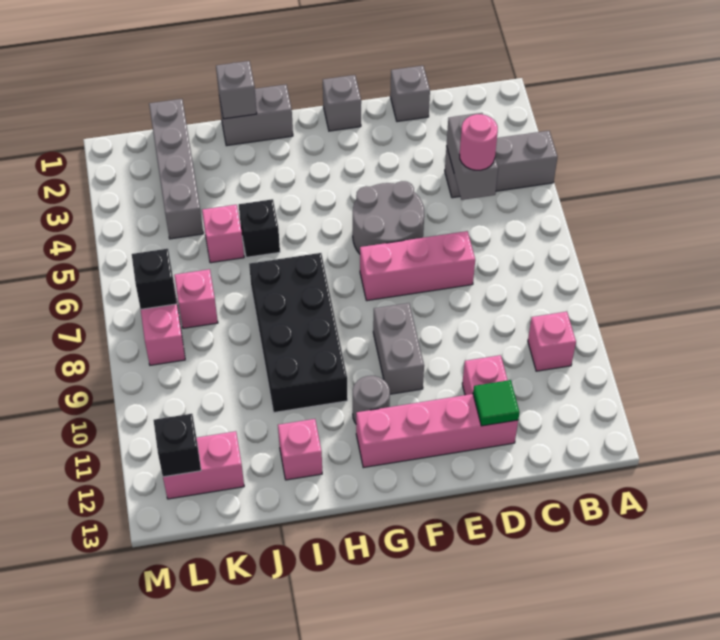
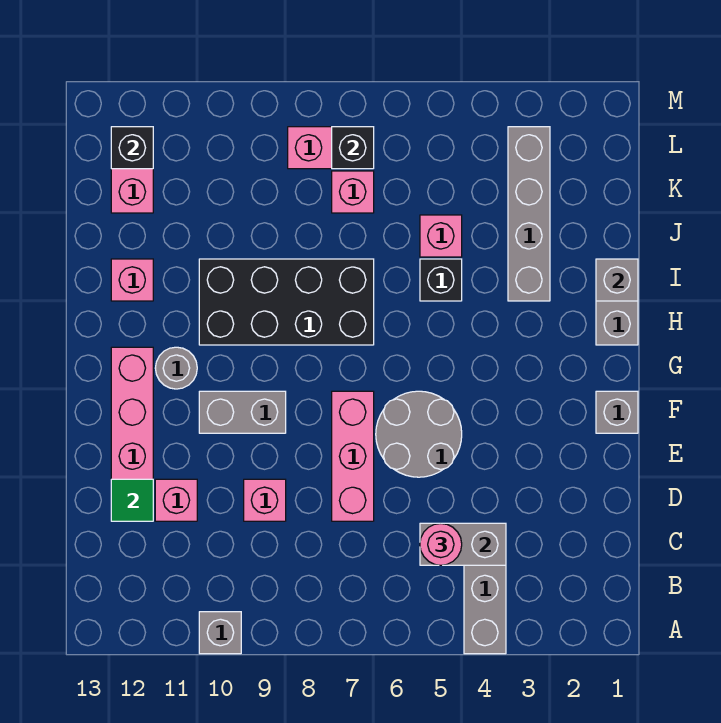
pink brick B10 level 1 -> pink brick D9 level 1
grey brick D1 level 1 -> grey brick A10 level 1
grey brick K1:K4 level 1 -> grey brick I3:L3 level 1

